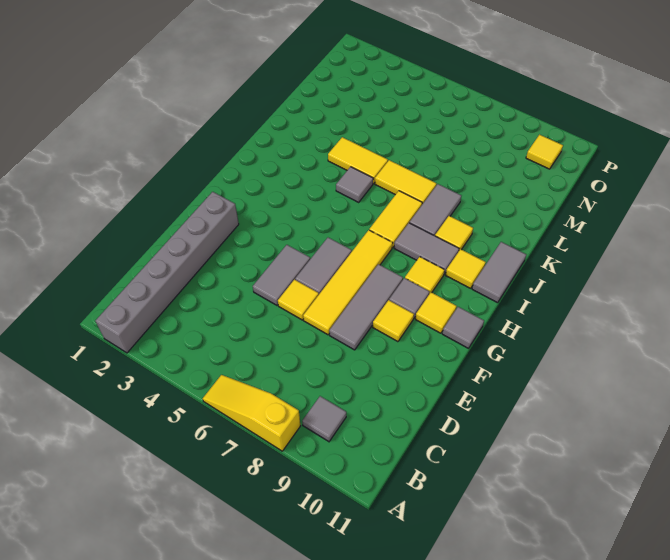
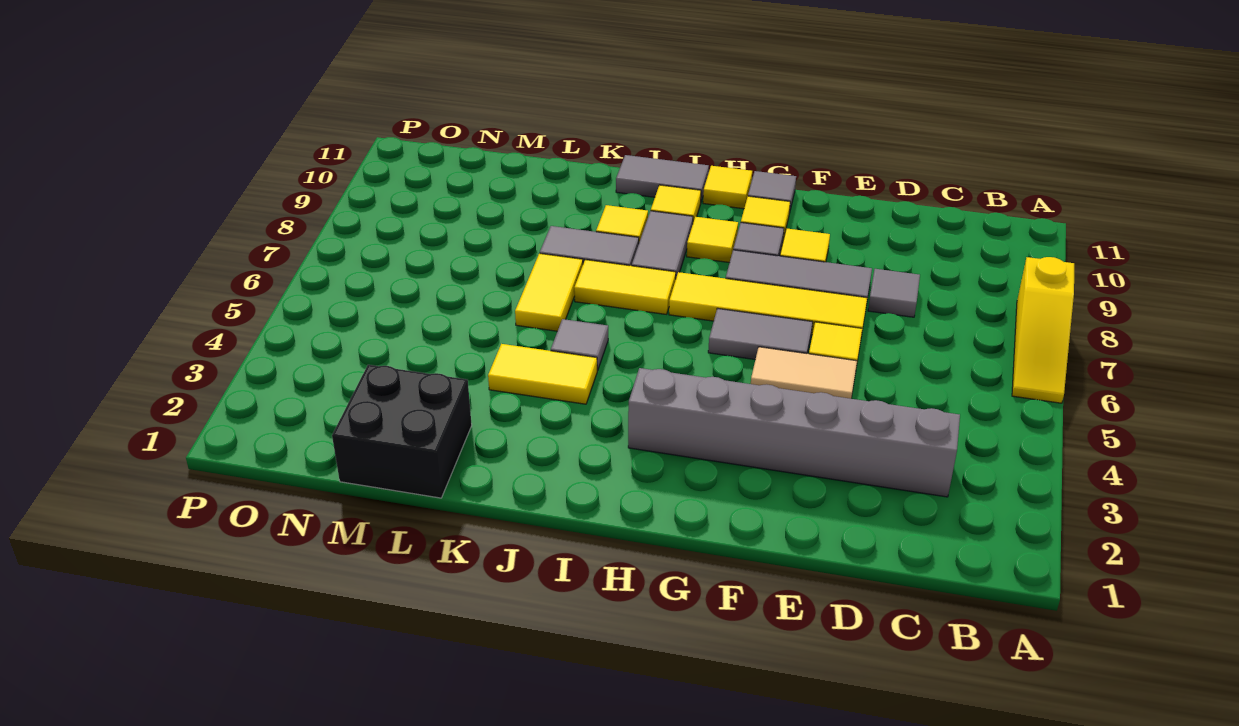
grey brick A2:F2 level 1 -> grey brick C3:H3 level 1
grey tile B9 level 1 -> grey tile D8 level 1
grey tile E5:F5 level 1 -> tan tile E5:F5 level 1
yellow tile K4:K5 level 1 -> yellow tile J4:K4 level 1
none -> black brick L1:M2 level 1
yellow tile O10 level 1 -> yellow tile H11 level 1

